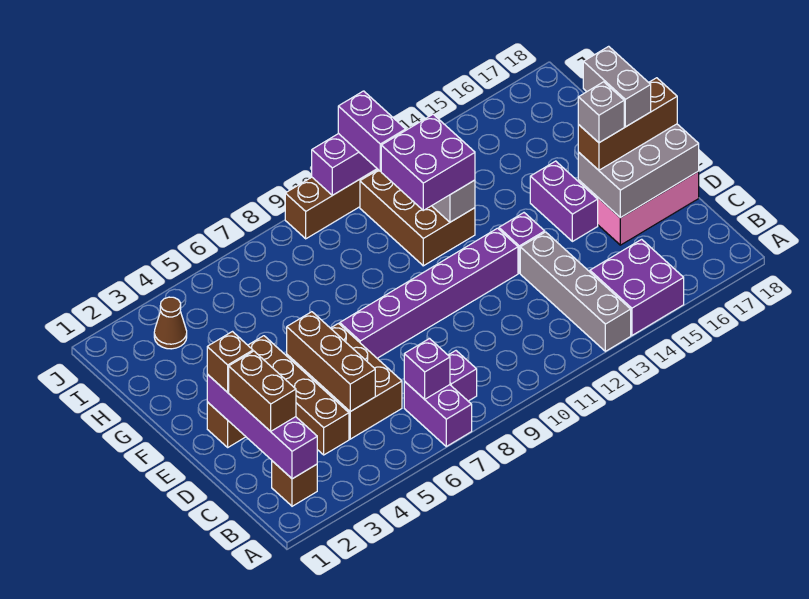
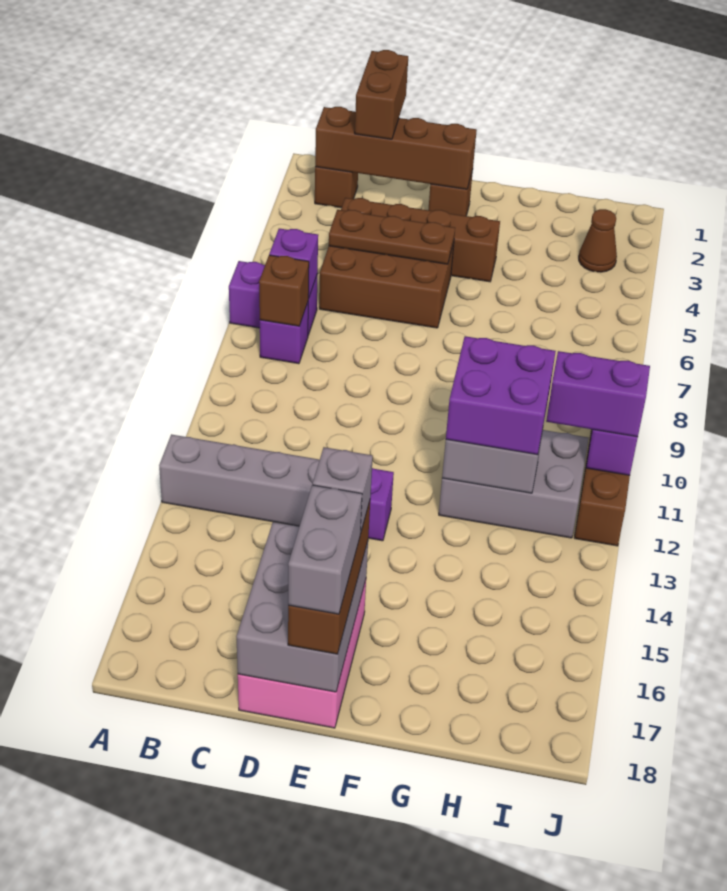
purple brick A14:B15 level 1 -> none
purple brick B2:E2 level 2 -> brown brick B2:E2 level 2
brown brick C2:D2 level 3 -> brown brick C1:C2 level 3
brown brick C5:E5 level 2 -> brown plate C5:E5 level 2
brown brick E2 level 3 -> brown brick B8 level 2
purple brick E7:E12 level 1 -> none
purple brick E15:F15 level 1 -> none
grey brick E17:F17 level 4 -> grey brick E17:E18 level 4
brown brick G11:I12 level 1 -> grey brick G11:I12 level 1

